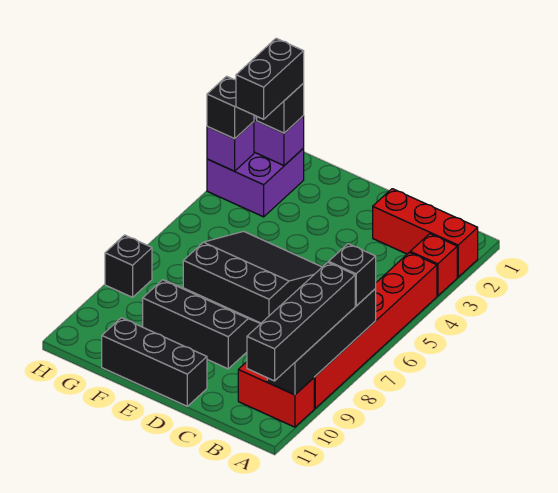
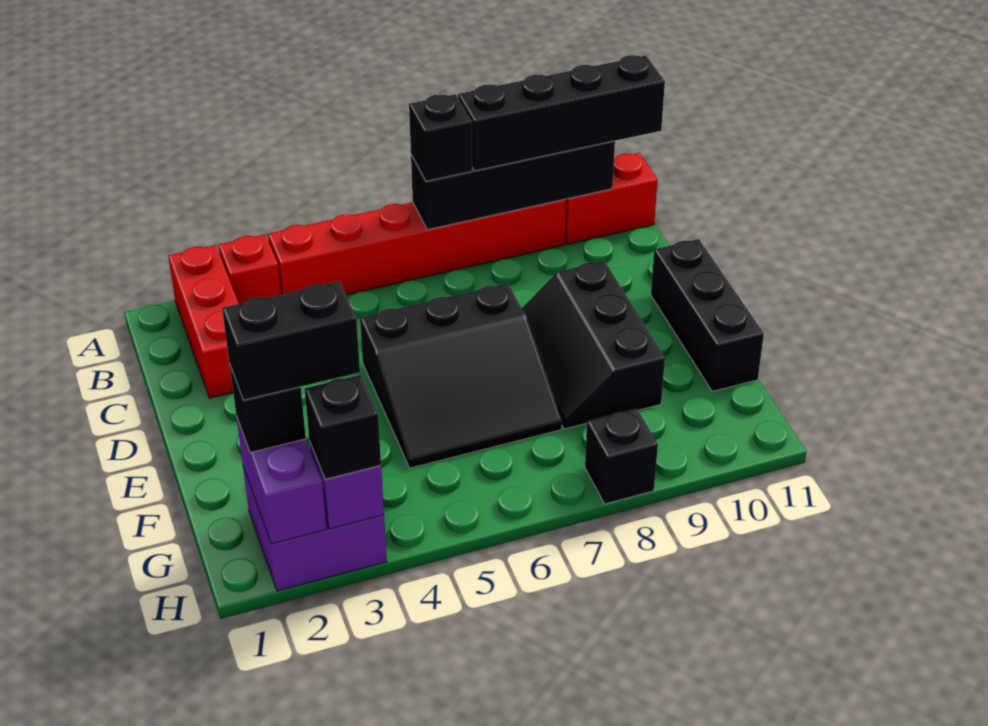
red brick A10:B10 level 1 -> red brick A10:A11 level 1
black slope D5:F7 level 1 top 7 -> black slope D5:F7 level 1 top D

